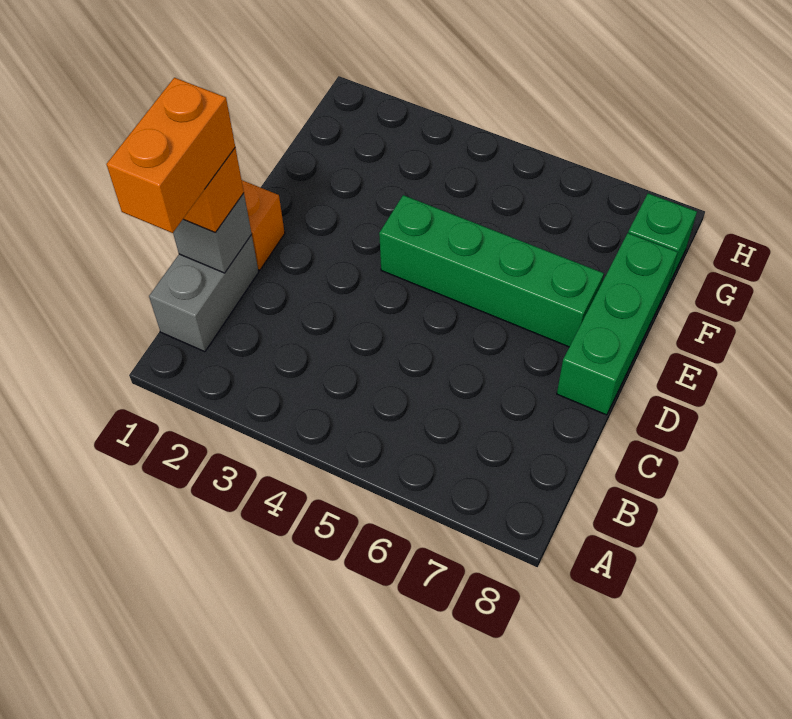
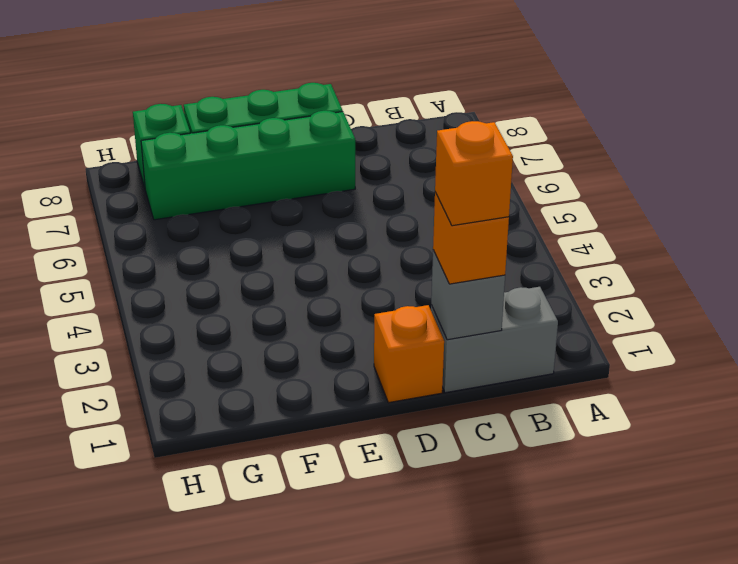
orange brick B1:C1 level 4 -> orange brick C1 level 4
green brick E4:E7 level 1 -> green brick D7:G7 level 1

